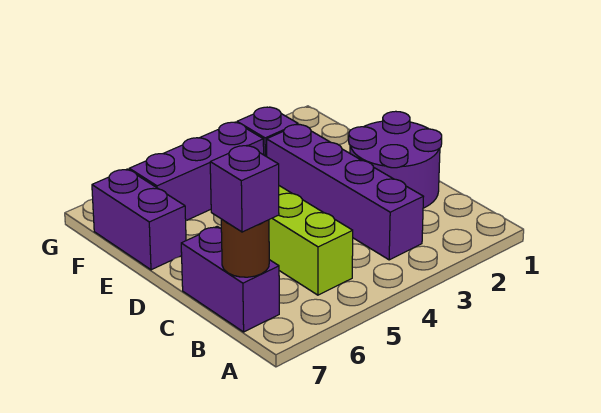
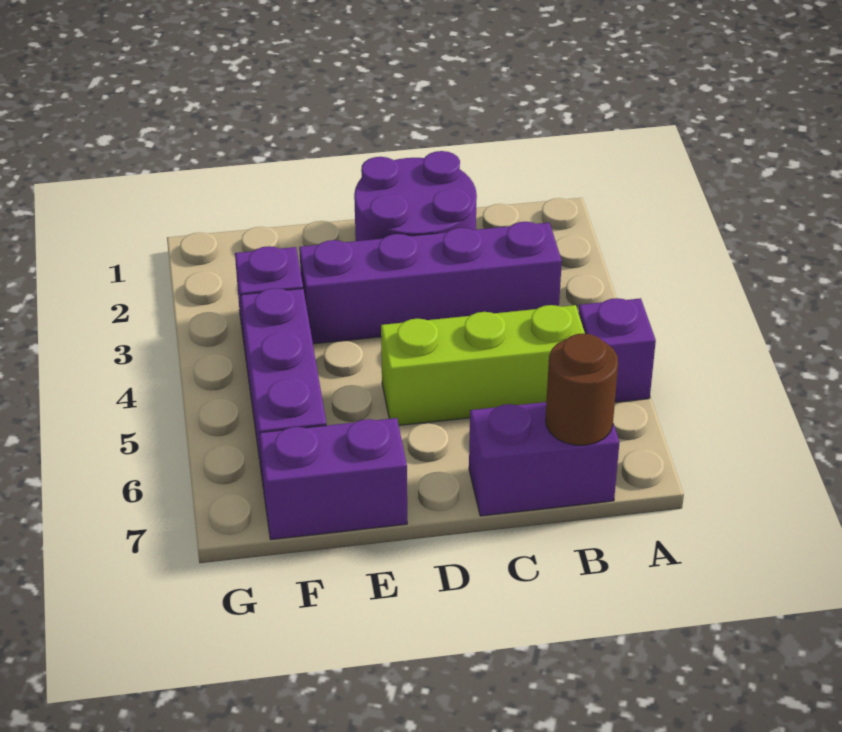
purple brick B7 level 3 -> purple brick A5 level 1

